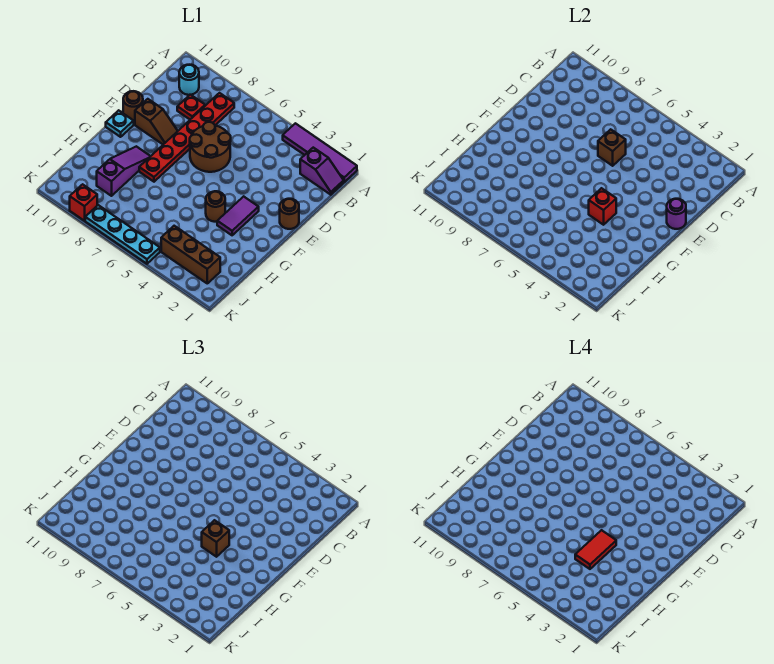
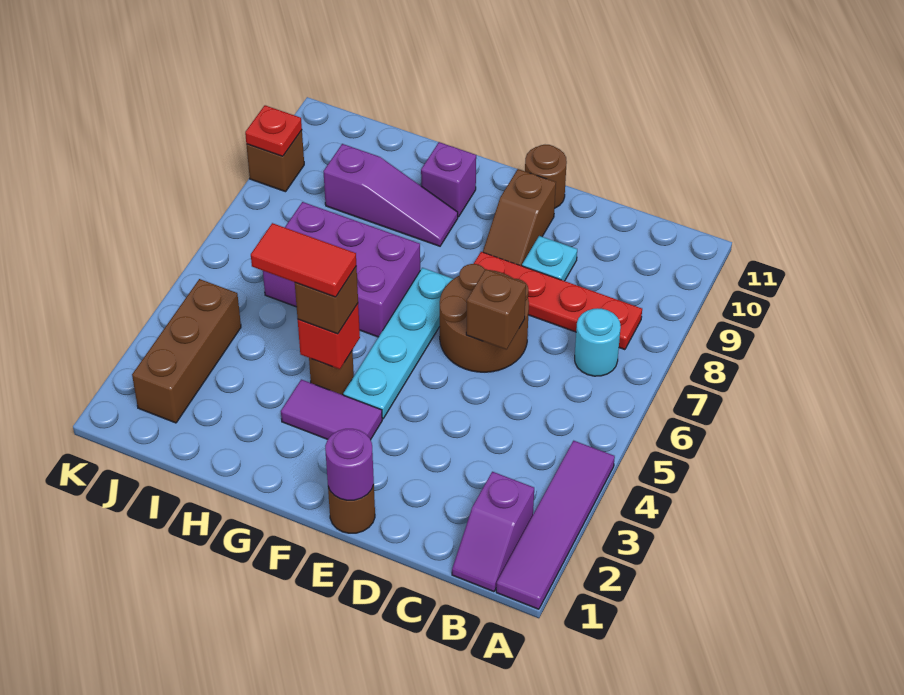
red plate B8:G8 level 1 -> red plate B8:E8 level 1
cyan round brick B10 level 1 -> cyan round brick B7 level 1
red plate C9 level 1 -> red plate K9 level 2
cyan plate F11 level 1 -> cyan plate D9 level 1
none -> purple brick G6:I7 level 1
none -> purple brick G10 level 1
cyan plate K5:K8 level 1 -> cyan plate F4:F7 level 1
red brick K9 level 1 -> brown brick K9 level 1

